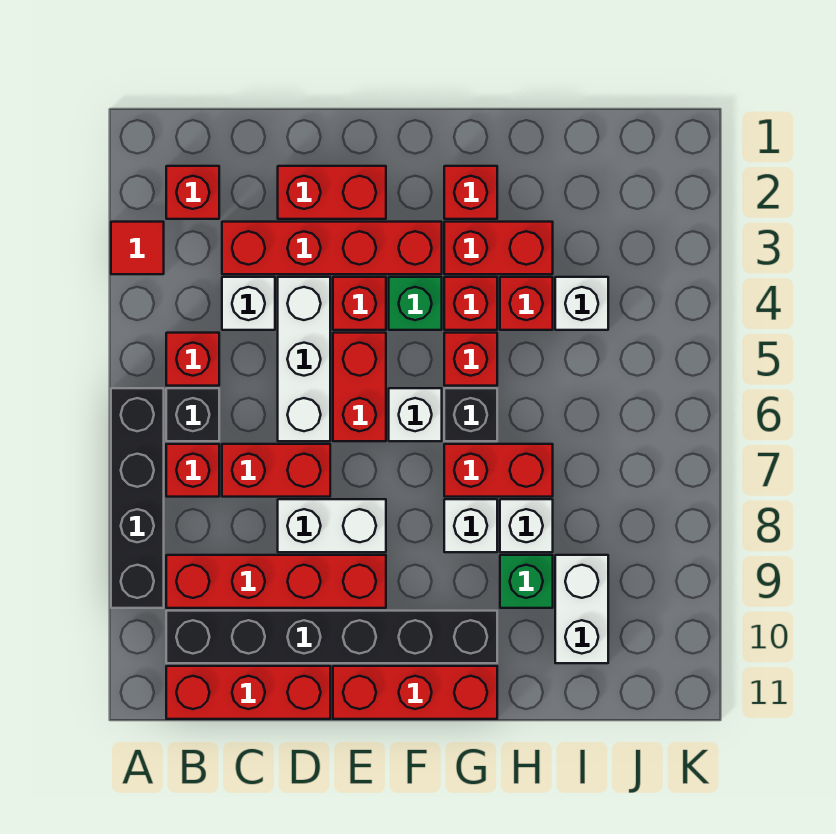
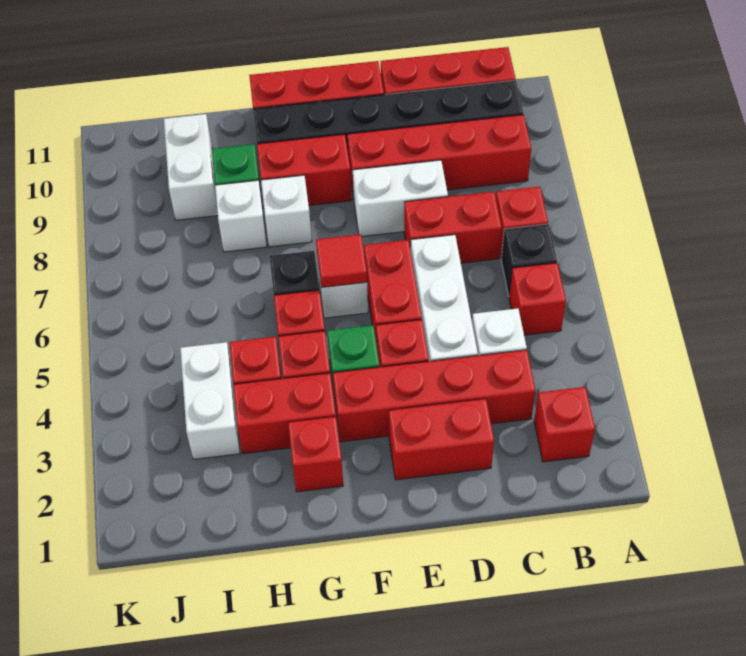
red tile A3 level 1 -> red tile F6 level 2
black brick A6:A9 level 1 -> none
red brick G7:H7 level 1 -> red brick F9:G9 level 1
white brick I4 level 1 -> white brick I3:I4 level 1

